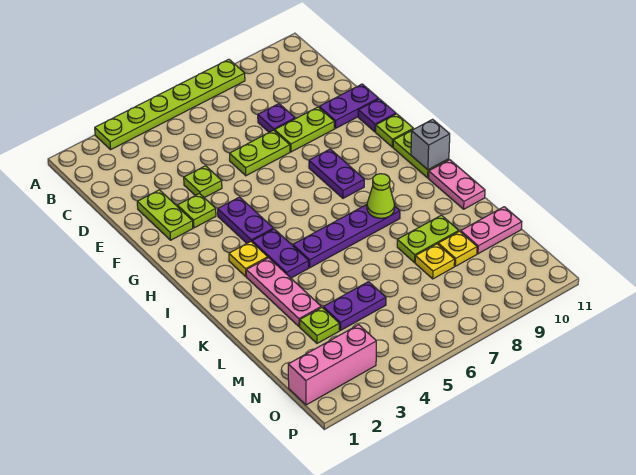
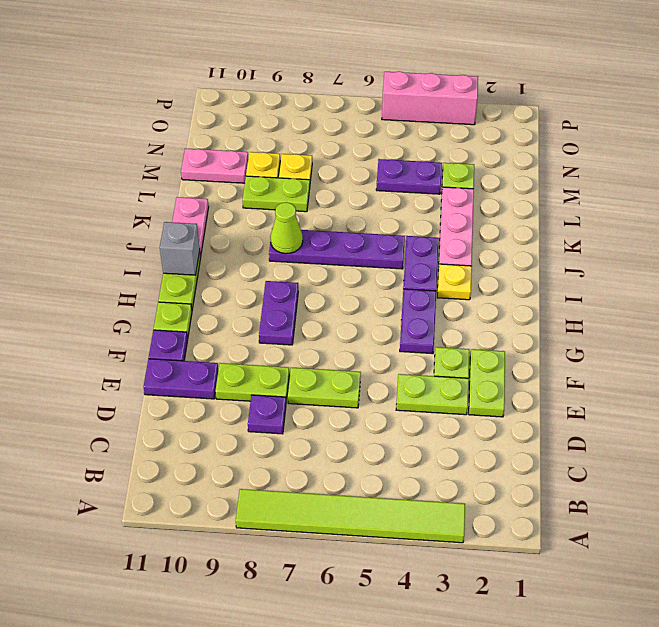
lime plate A3:A8 level 1 -> lime tile A3:A8 level 1
lime plate E4 level 1 -> lime plate E3:E4 level 1
pink brick O1:O3 level 1 -> pink brick P3:P5 level 1

